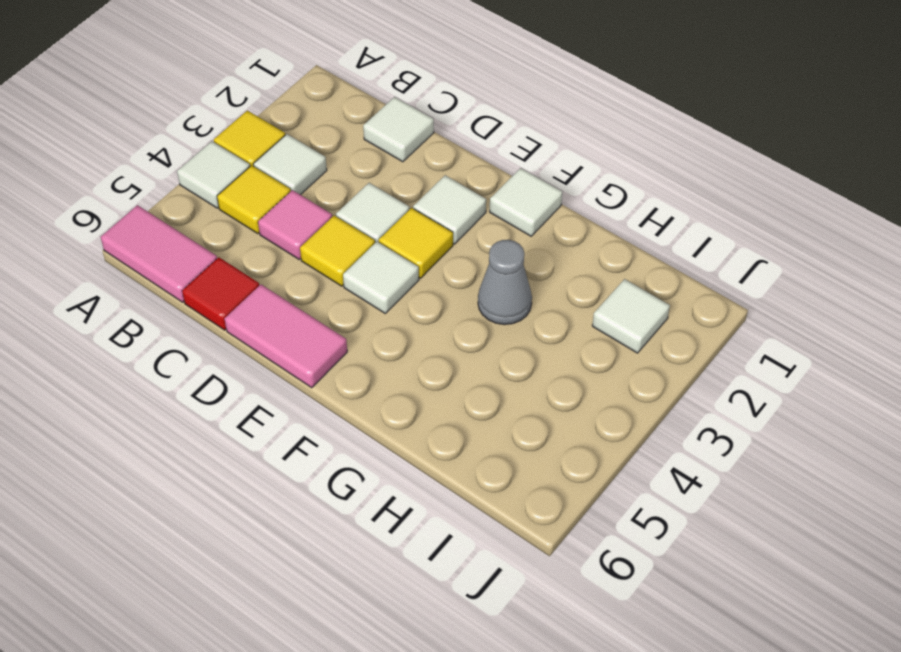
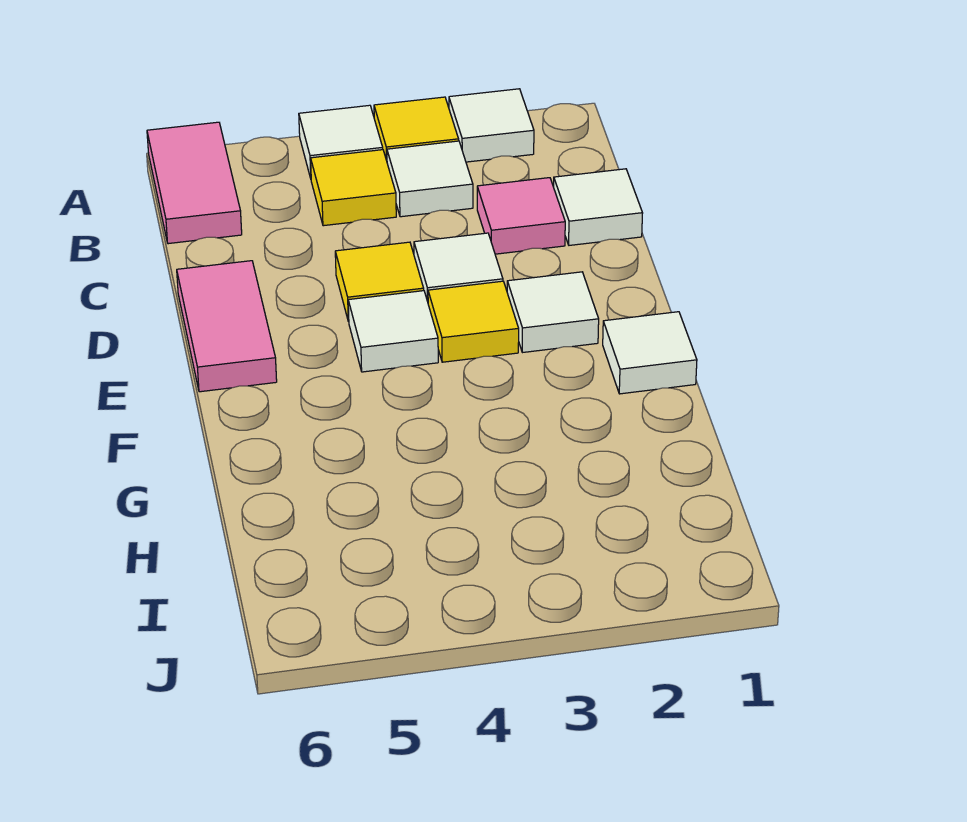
pink tile C4 level 1 -> pink tile C2 level 1
red tile C6 level 1 -> none
grey cone G3 level 1 -> none
white tile I2 level 1 -> white tile A2 level 1

